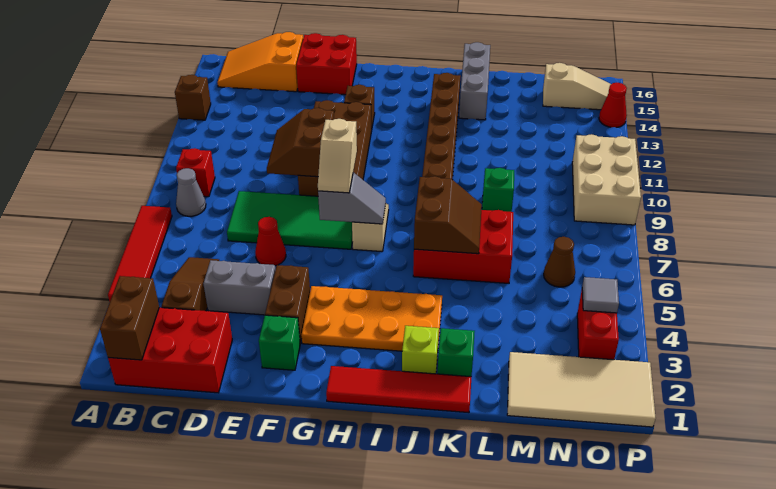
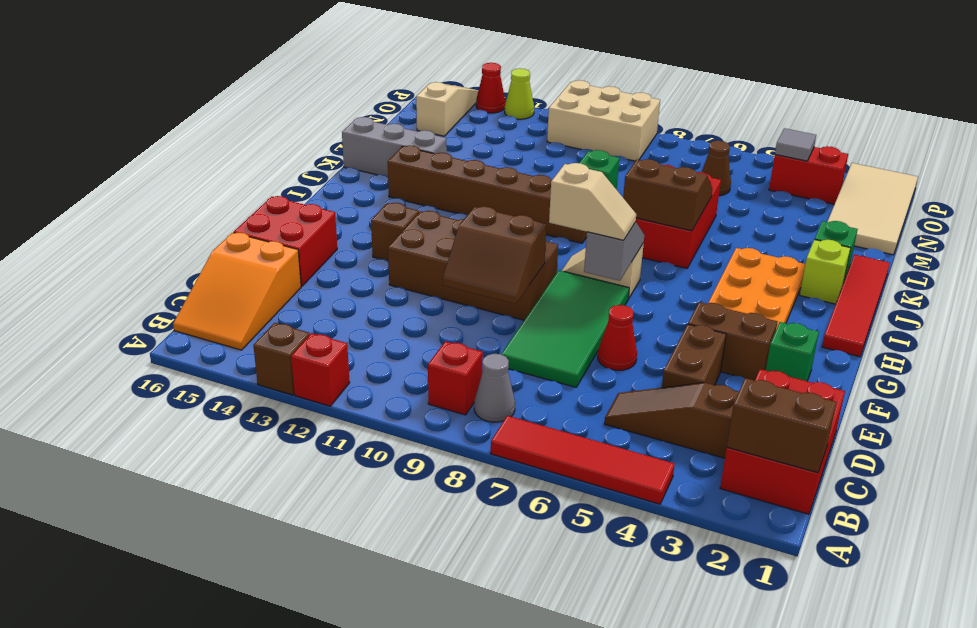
none -> red brick A12 level 1
grey brick D4:E4 level 1 -> brown brick D4:E4 level 1
none -> lime cone P13 level 1

